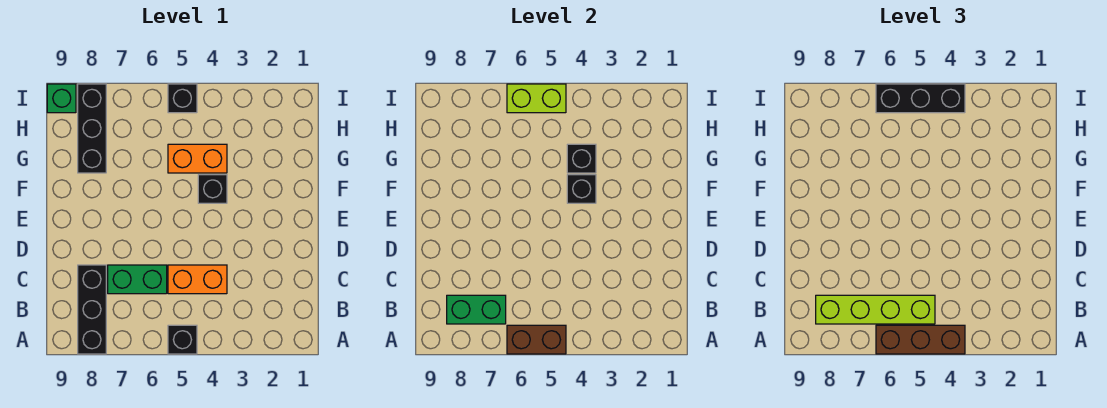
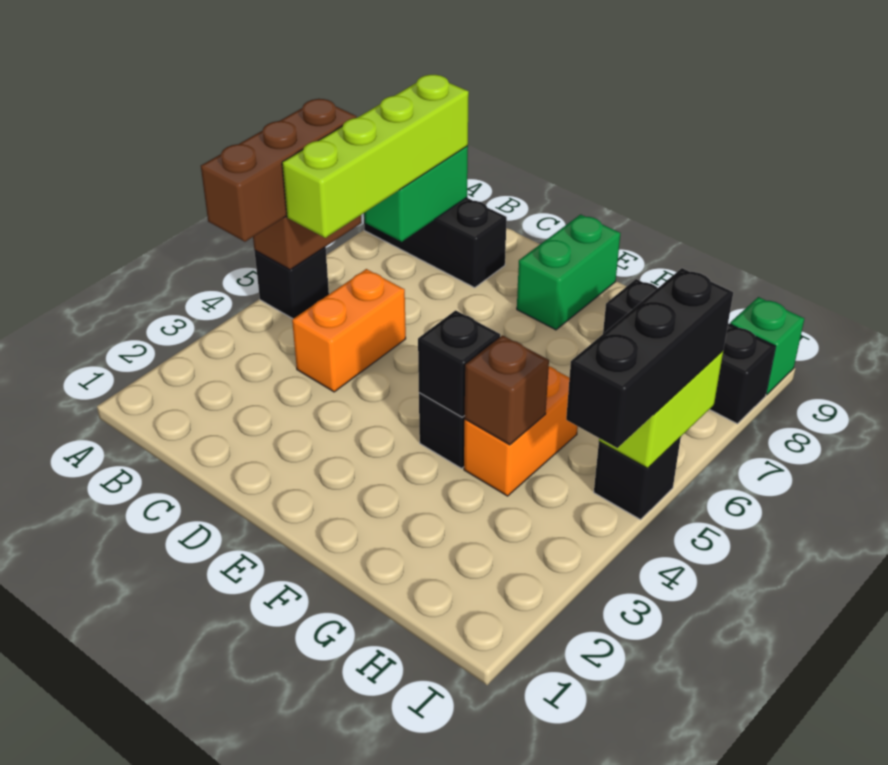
green brick C6:C7 level 1 -> green brick E8:E9 level 1
black brick G4 level 2 -> brown brick G4 level 2

